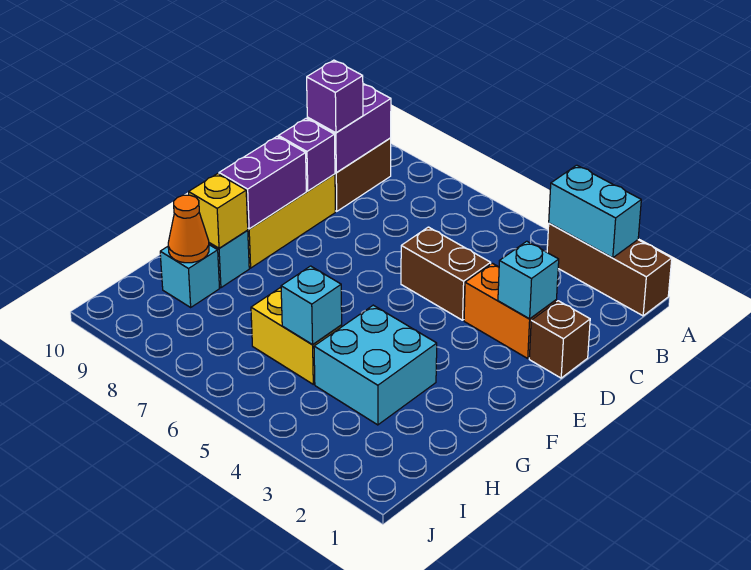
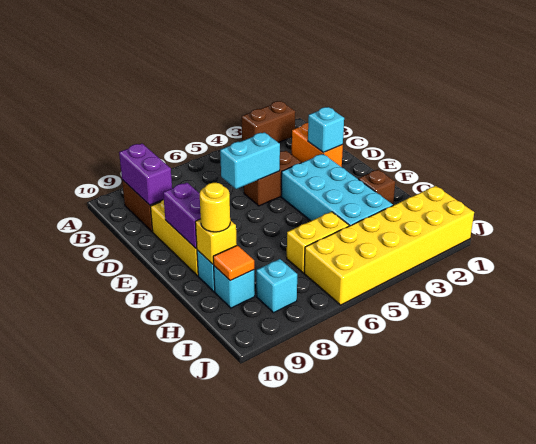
brown brick A1:A3 level 1 -> brown brick A2:A3 level 1
cyan brick A2:A3 level 2 -> cyan brick D5:D6 level 2
purple brick C9 level 3 -> none
brown brick D1 level 1 -> brown brick G2 level 1
orange brick D2:D3 level 1 -> orange brick C2:D2 level 1
purple brick D9 level 2 -> none
cyan brick G3:H4 level 1 -> cyan brick E3:H4 level 1
none -> yellow round brick G9 level 3
cyan brick H5 level 2 -> cyan brick I8 level 1
orange cone H9 level 2 -> orange tile H9 level 2
none -> yellow brick I1:J6 level 1

